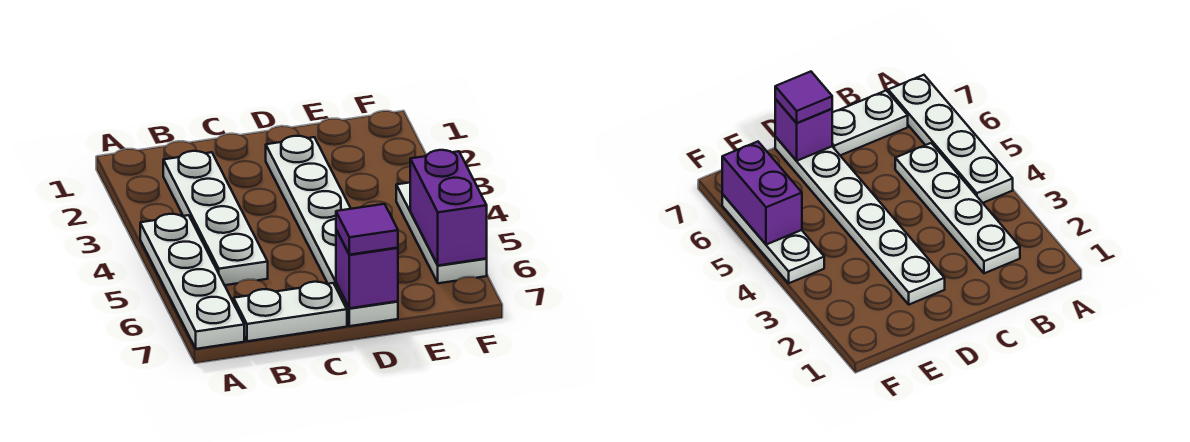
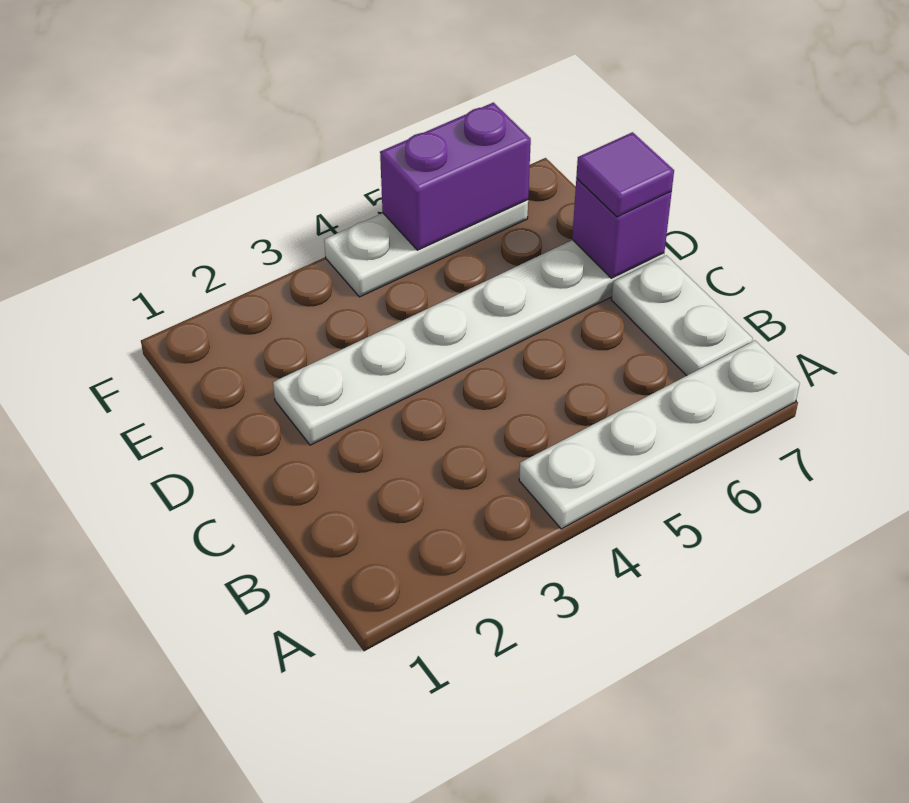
white plate B2:B5 level 1 -> none

